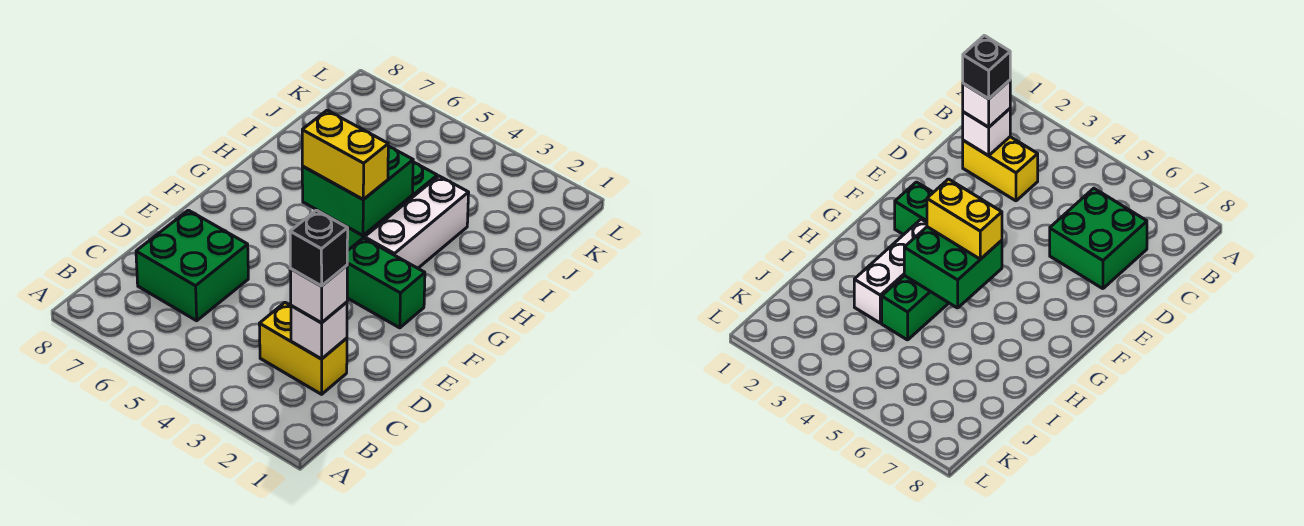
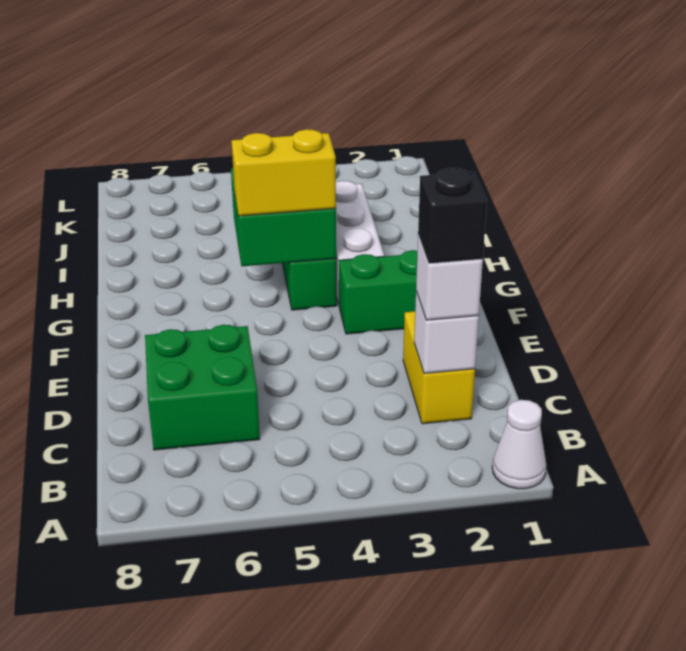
none -> white cone A1 level 1
yellow brick C2:C3 level 1 -> yellow brick C2:D2 level 1

